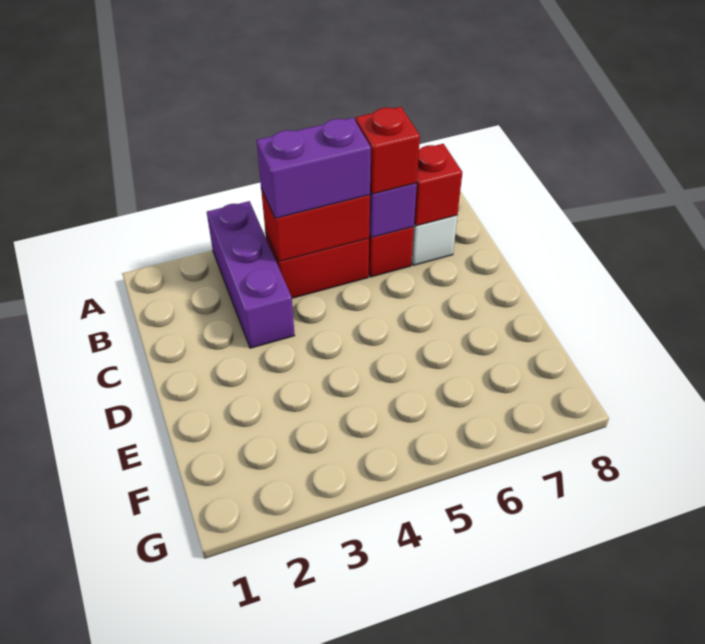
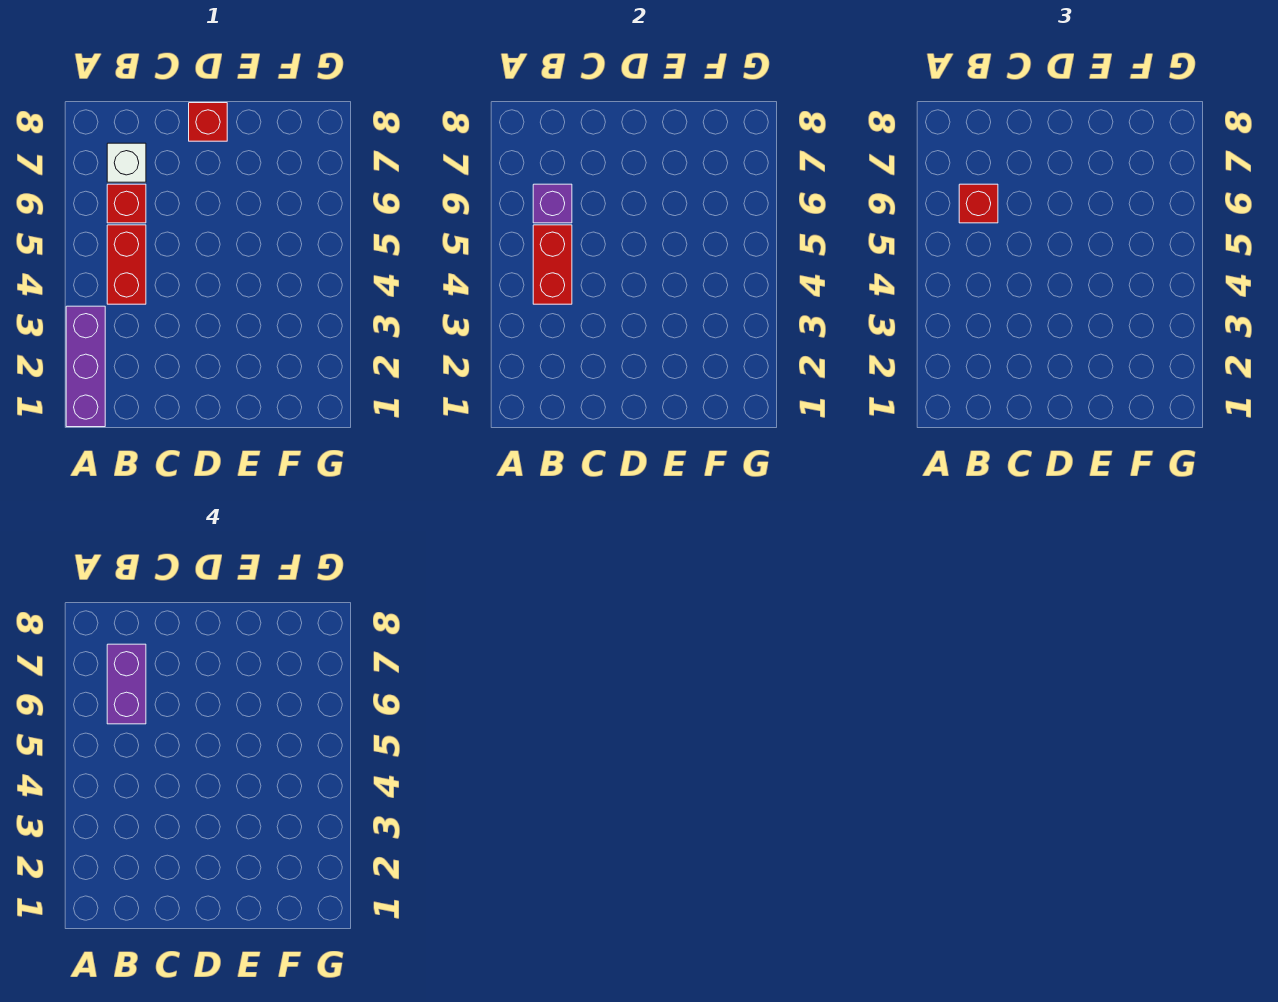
purple brick A3:C3 level 1 -> purple brick A1:A3 level 1
purple brick B4:B5 level 3 -> purple brick B6:B7 level 4
red brick B7 level 2 -> red brick D8 level 1

